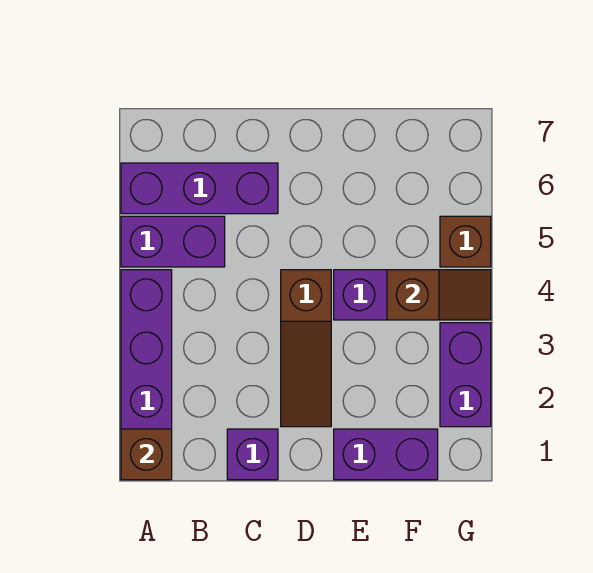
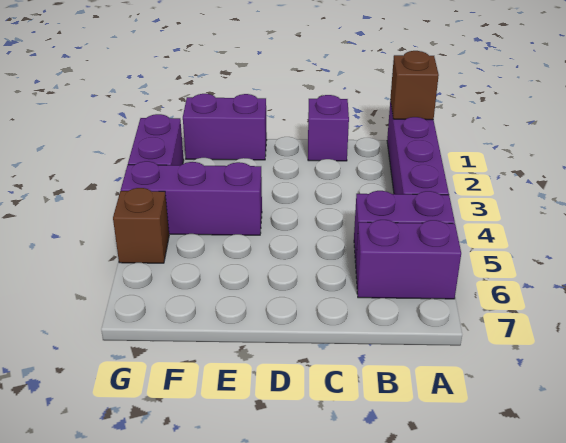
purple brick A6:C6 level 1 -> purple brick A6:B6 level 1
brown slope D2:D4 level 1 top 4 -> none
brown slope F4:G4 level 2 top F -> none

